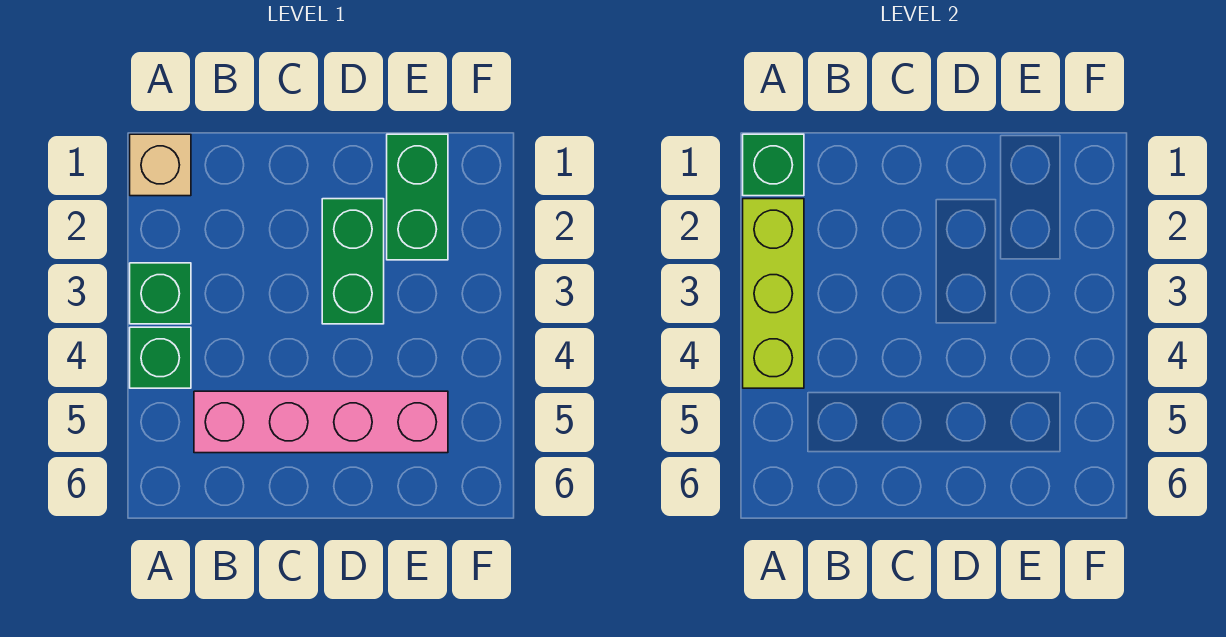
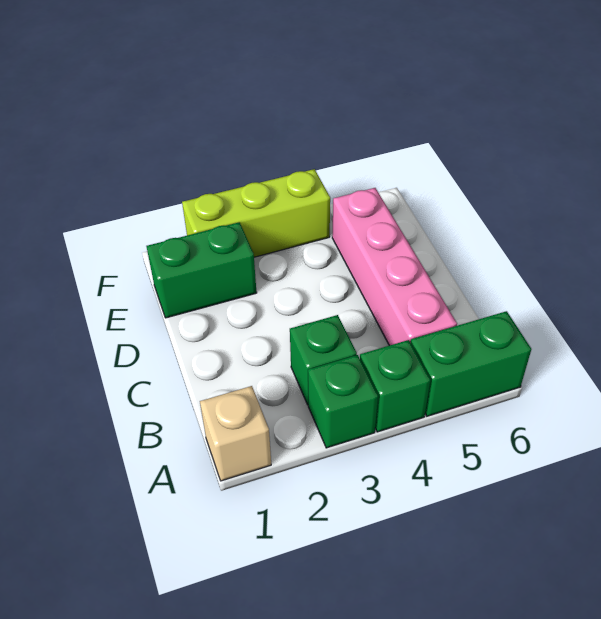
green brick A1 level 2 -> green brick B3 level 1
lime brick A2:A4 level 2 -> lime brick F2:F4 level 1
green brick D2:D3 level 1 -> green brick A5:A6 level 1

